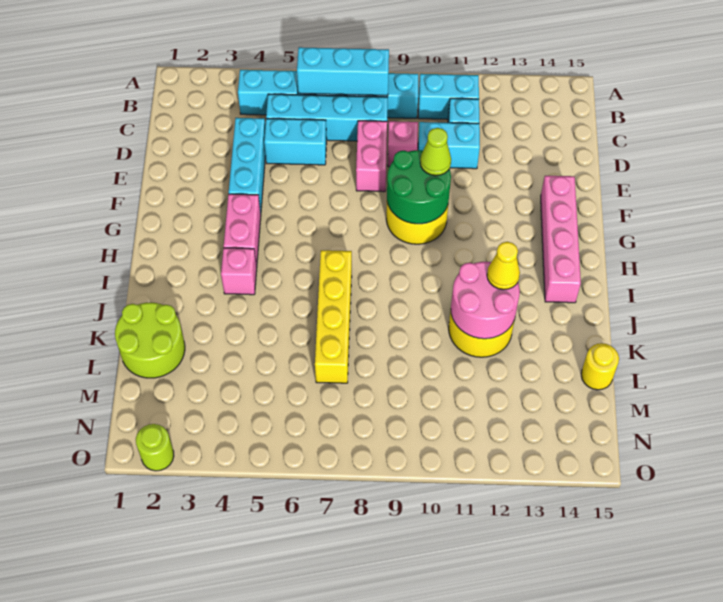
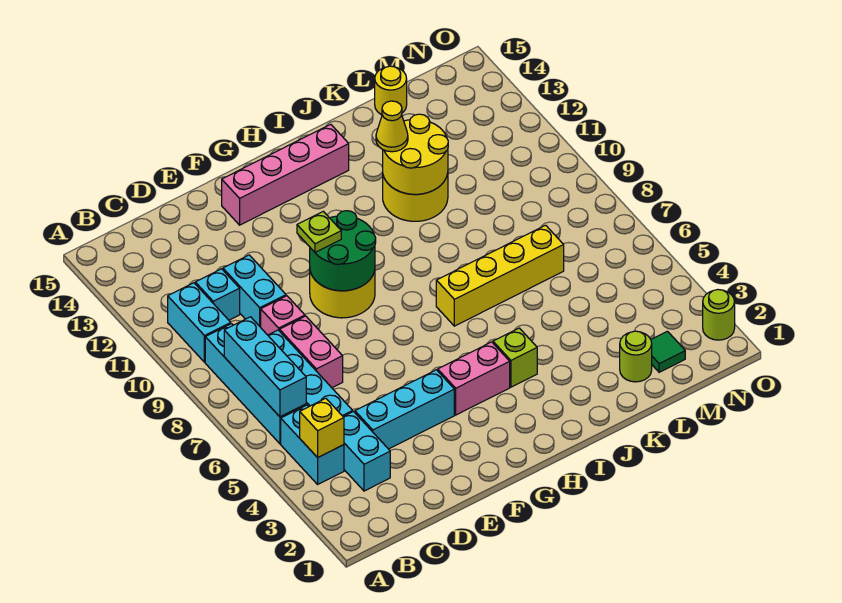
none -> yellow brick B4 level 2
cyan brick D5:D6 level 1 -> cyan brick C3:C4 level 1
pink brick D8:E8 level 1 -> pink brick D7:D8 level 1
lime cone F10 level 3 -> lime plate F10 level 3
pink brick I4 level 1 -> lime brick I4 level 1
pink round brick J11:K12 level 2 -> yellow round brick J11:K12 level 2
lime round brick K1:L2 level 1 -> lime round brick L2 level 1
none -> green tile M2 level 1

